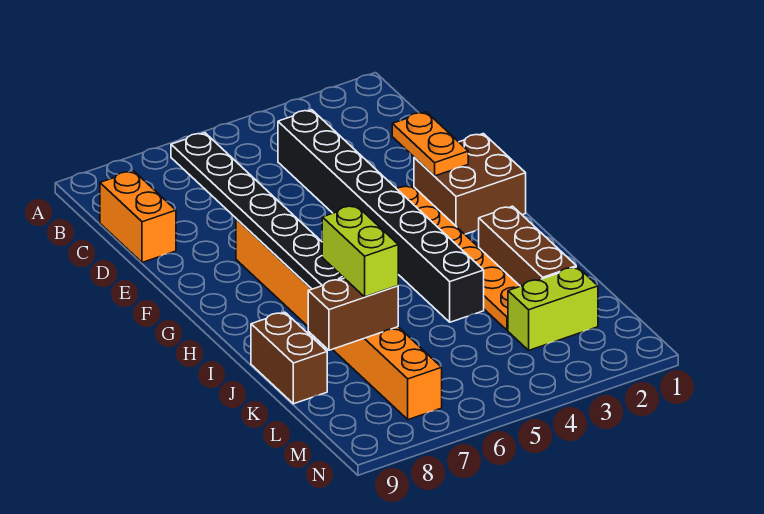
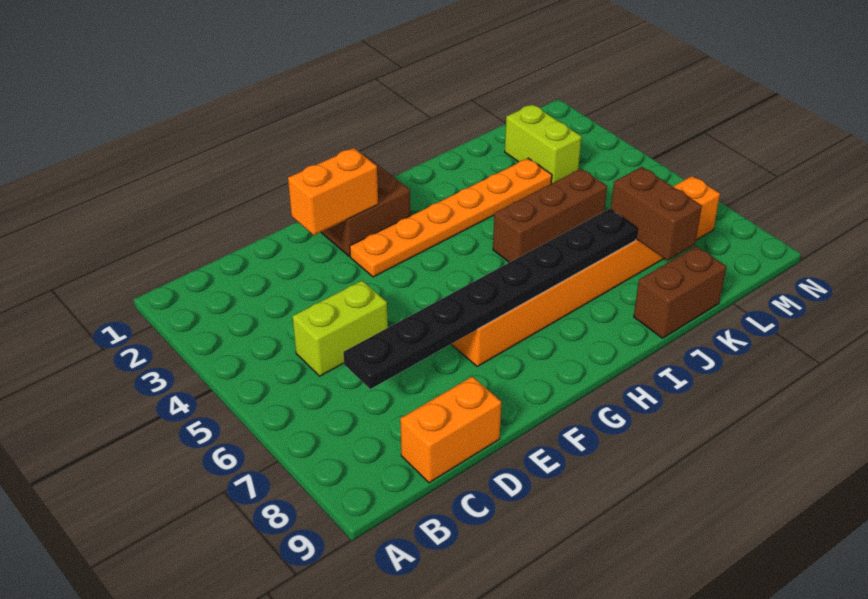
black brick C4:J4 level 1 -> none
orange plate E2:F2 level 2 -> orange brick E2:F2 level 2
brown brick I2:K2 level 1 -> brown brick I5:K5 level 1
lime brick J7:K7 level 3 -> lime brick C5:D5 level 1

